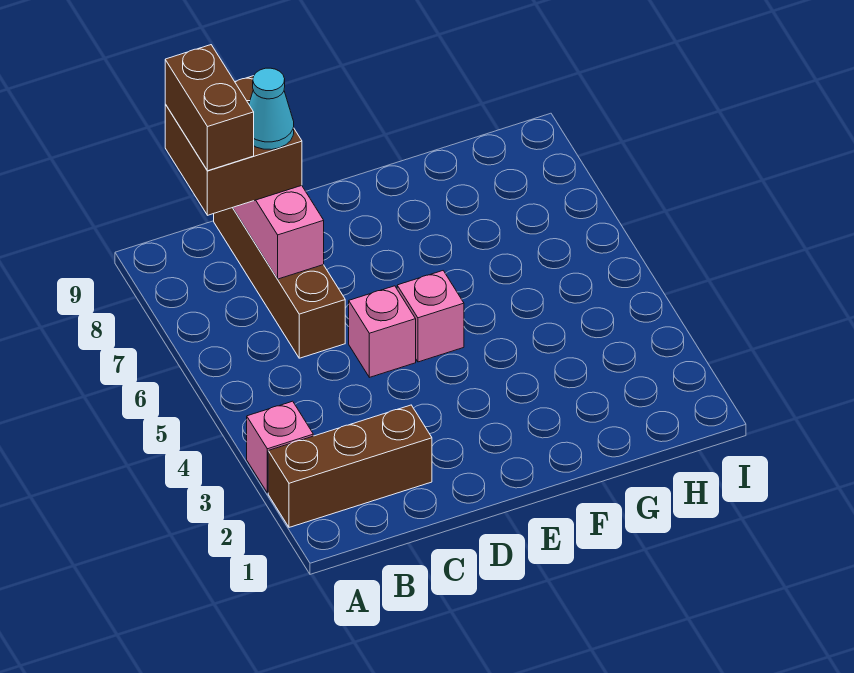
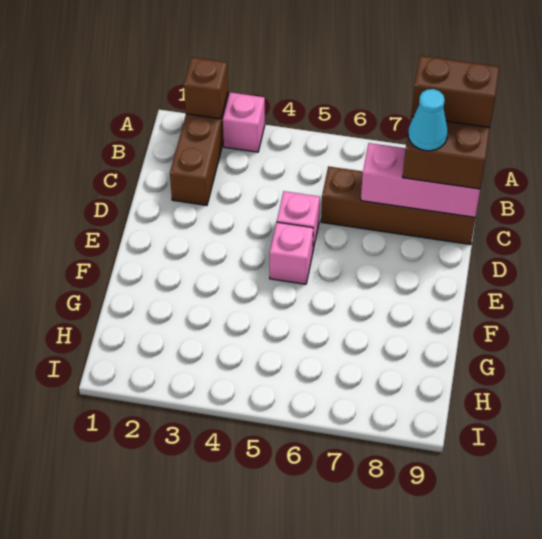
none -> brown brick A2 level 2

